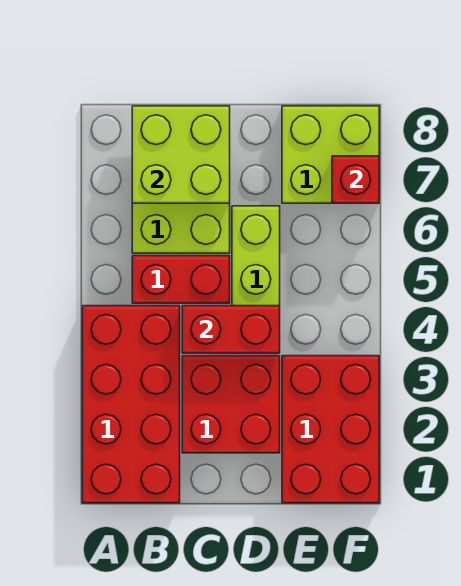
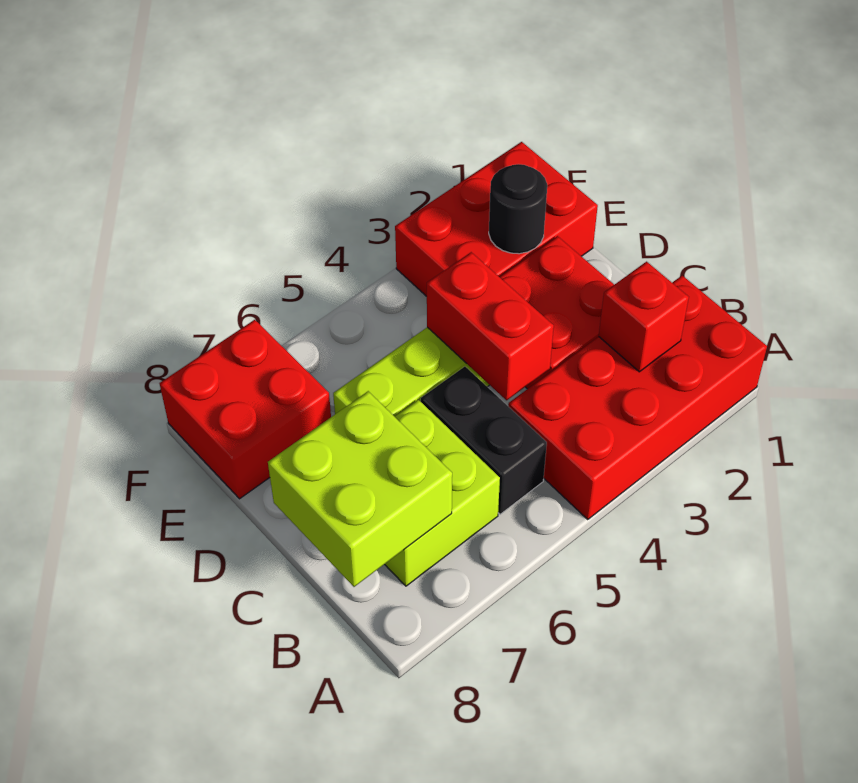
red brick B5:C5 level 1 -> black brick B5:C5 level 1
none -> black round brick E2 level 2
lime brick E7:F8 level 1 -> red brick E7:F8 level 1
red brick F7 level 2 -> red brick B2 level 2

